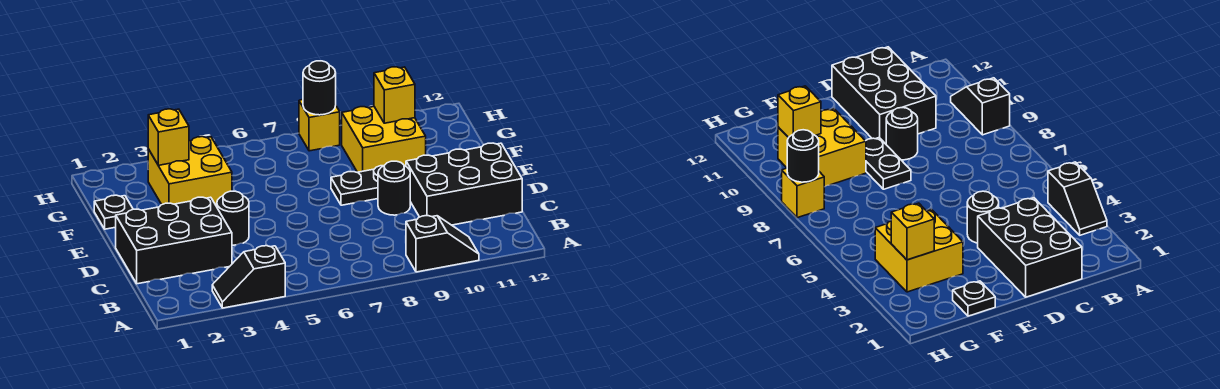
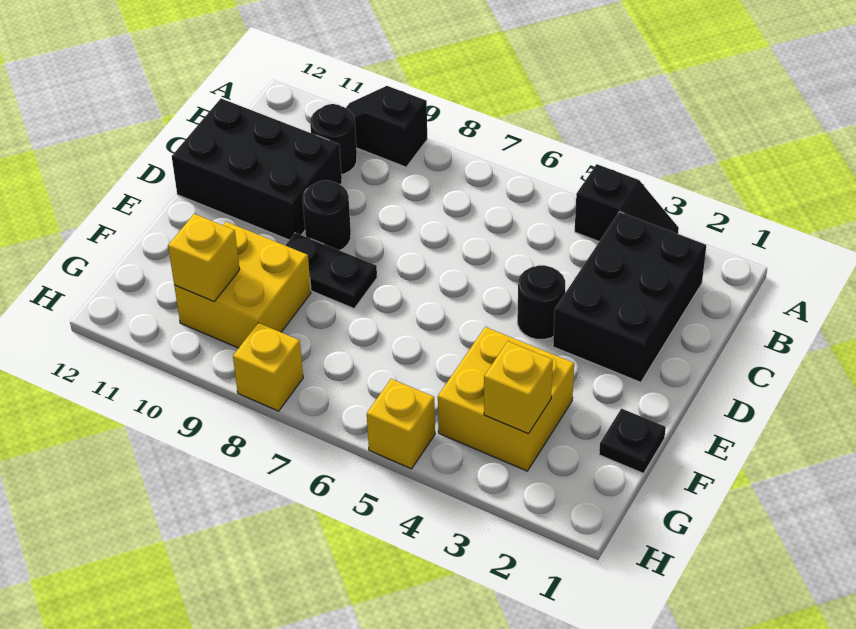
black brick C1:D3 level 1 -> black brick B2:D3 level 1
none -> yellow brick H5 level 1
black round brick H8 level 2 -> black round brick B10 level 1

